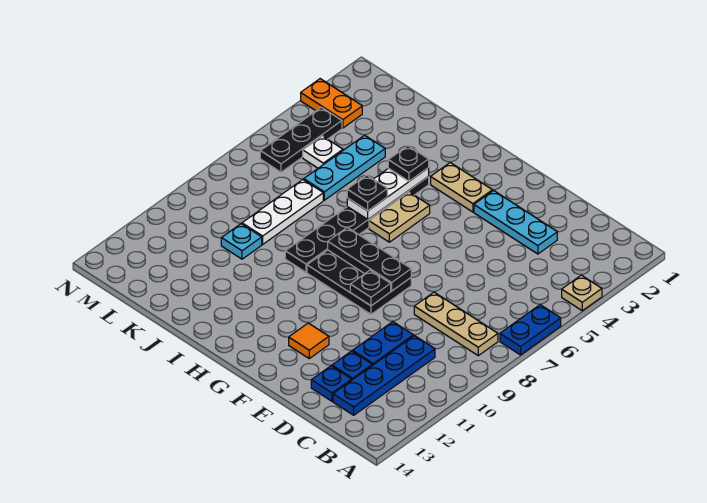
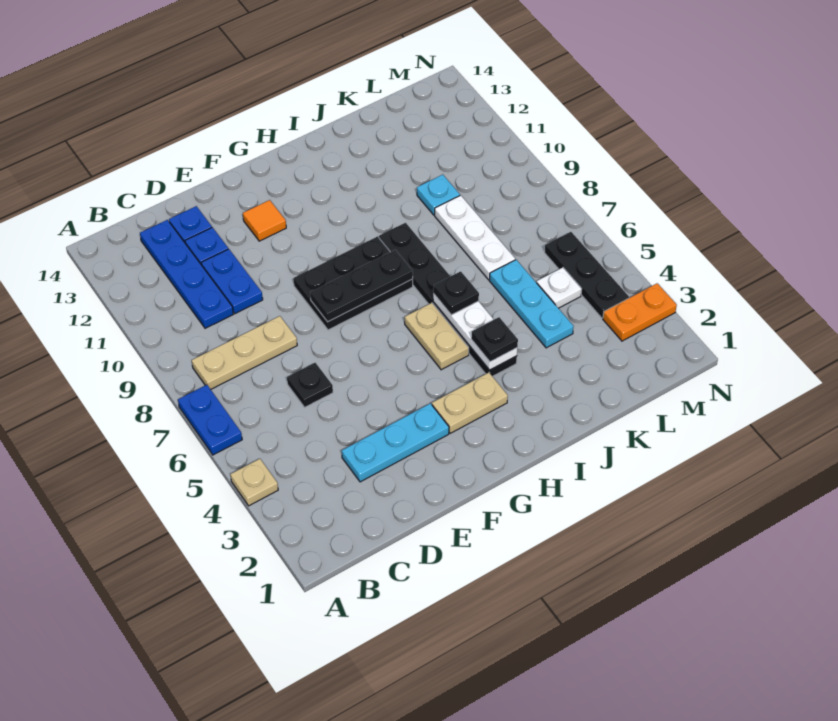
black plate F9 level 2 -> black plate D6 level 1

